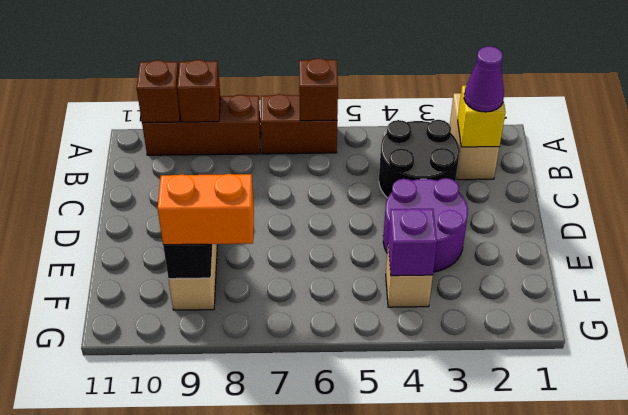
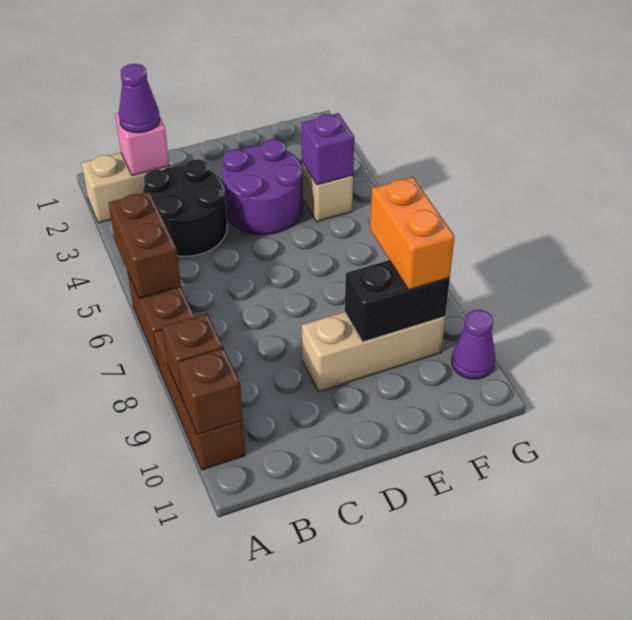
brown brick A6 level 2 -> brown brick A5:A6 level 2
yellow brick B2 level 2 -> pink brick B2 level 2
none -> purple cone G10 level 1

